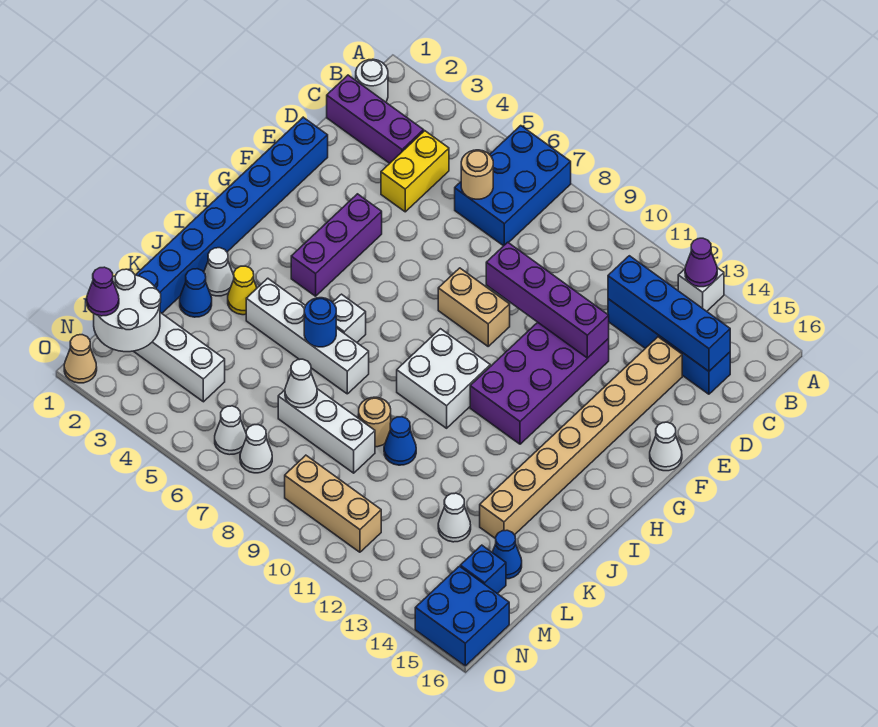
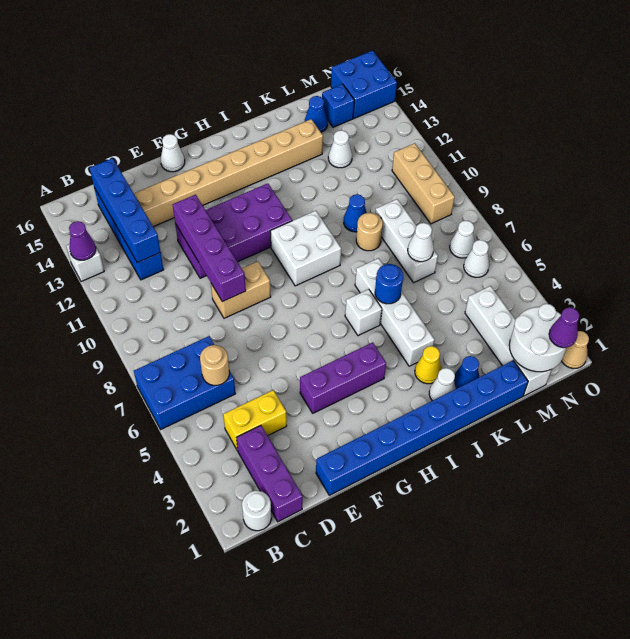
tan brick F8:F9 level 1 -> tan brick E9:F9 level 1

